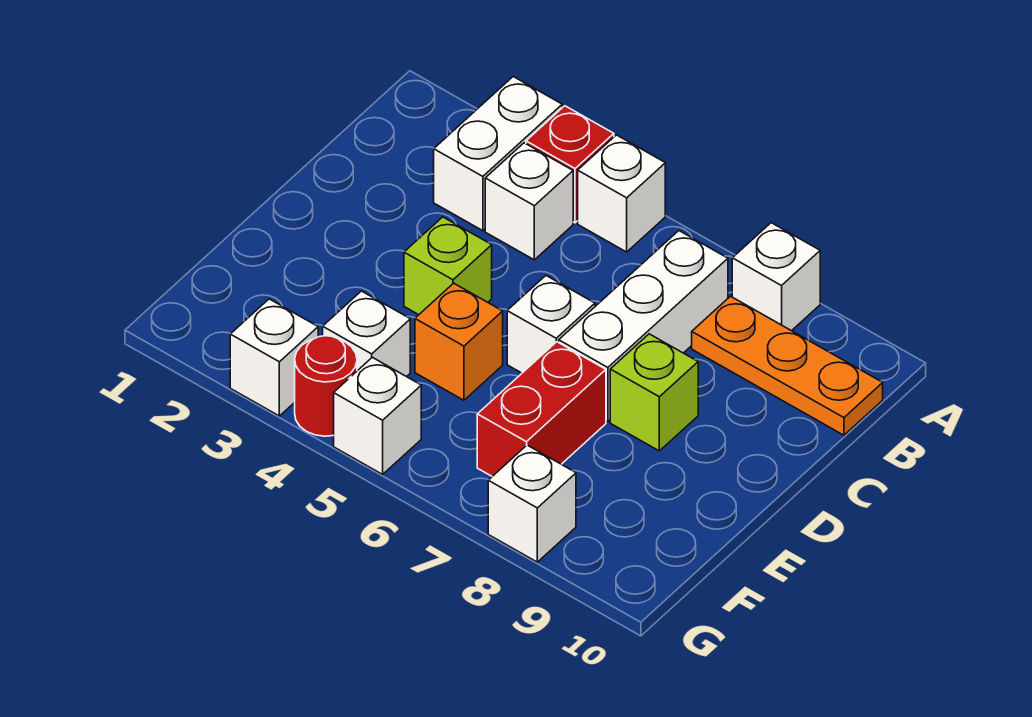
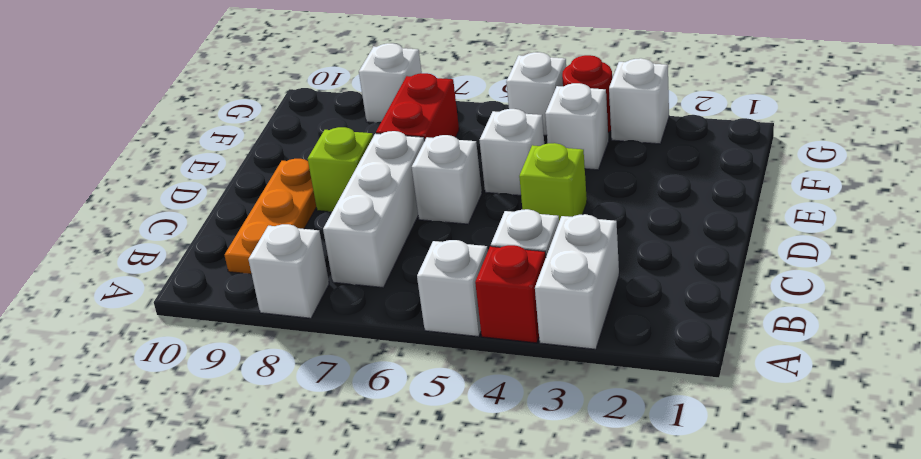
orange plate B8:B10 level 1 -> orange plate B9:D9 level 1
orange brick E5 level 1 -> white brick E5 level 1

